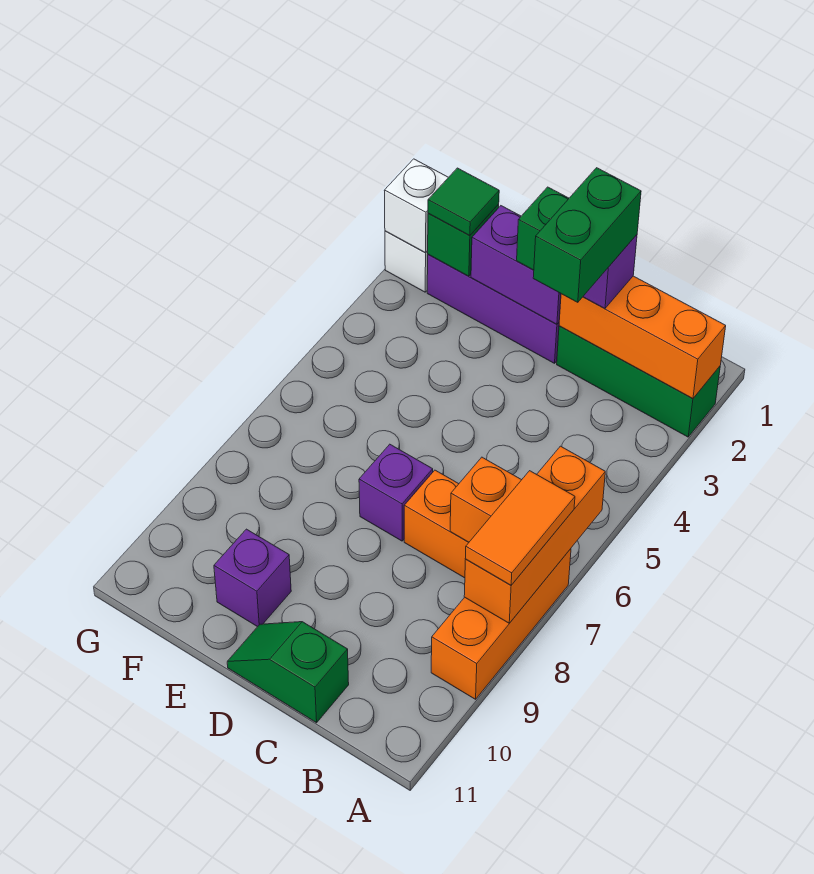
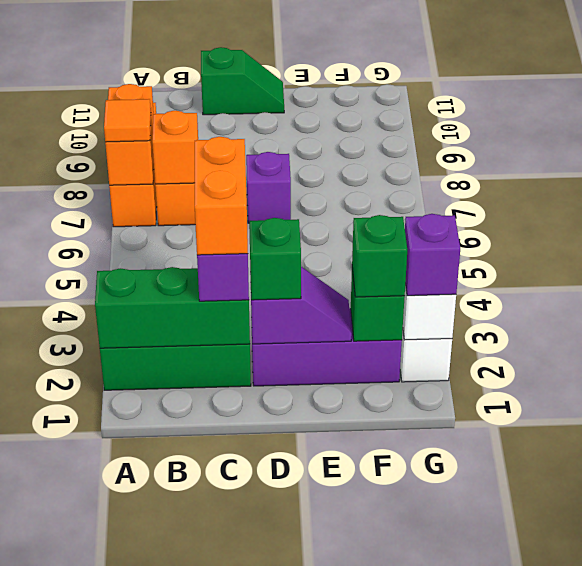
orange brick A2:C2 level 2 -> green brick A2:C2 level 2
orange brick A6:A8 level 2 -> orange brick A7:A8 level 2
orange tile A7:A8 level 3 -> orange tile A7 level 3
green brick C2:C3 level 4 -> orange brick C2:C3 level 4
purple brick D2:E2 level 2 -> purple slope D2:E2 level 2 top D
purple brick E10 level 1 -> purple brick G2 level 3
green tile F2 level 3 -> green brick F2 level 3

